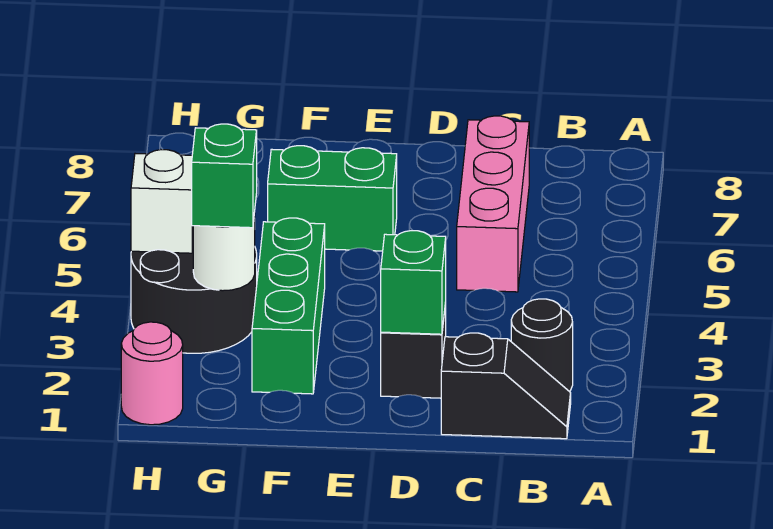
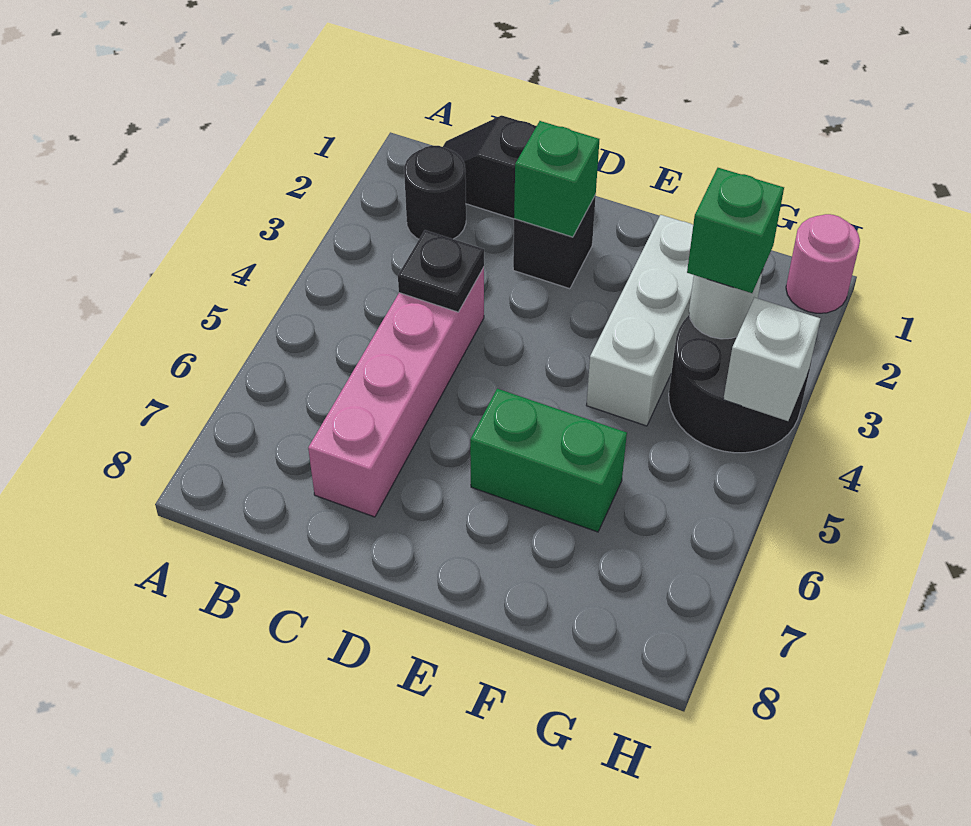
none -> black plate C4 level 2
pink brick C5:C7 level 1 -> pink brick C4:C7 level 1
green brick F2:F4 level 1 -> white brick F2:F4 level 1

